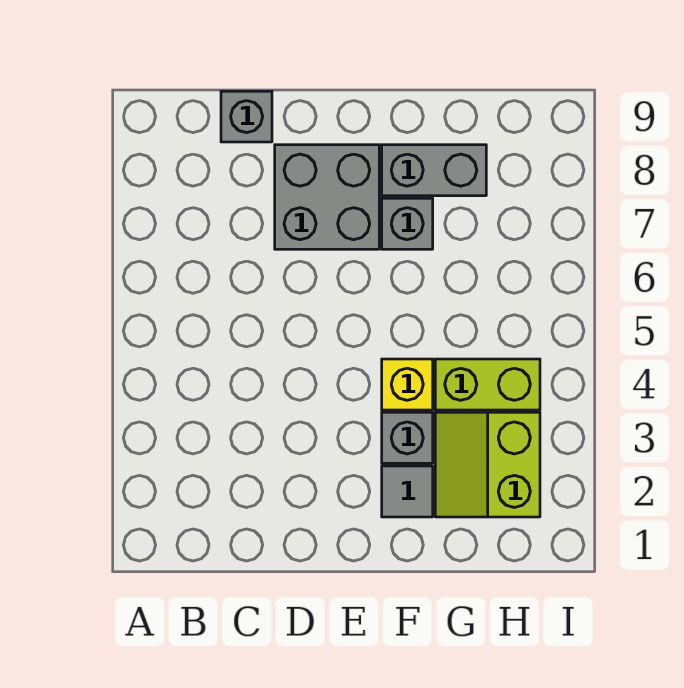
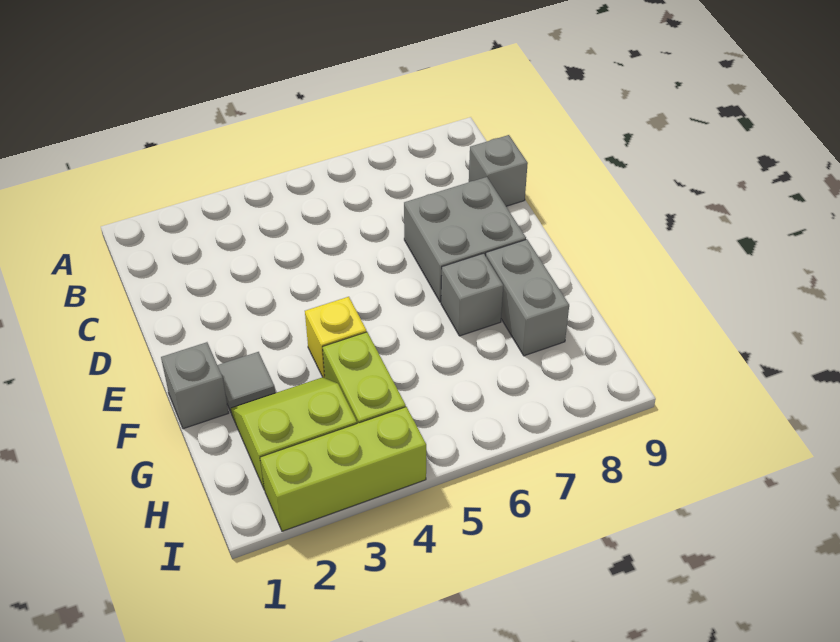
grey brick F3 level 1 -> grey brick F1 level 1
none -> lime brick I2:I4 level 1

